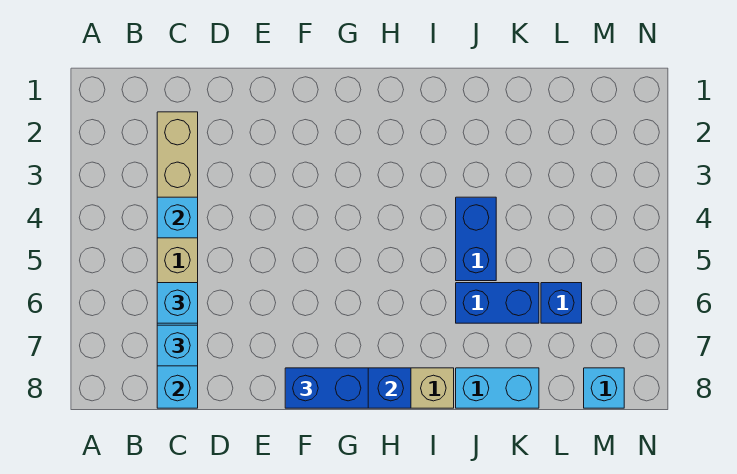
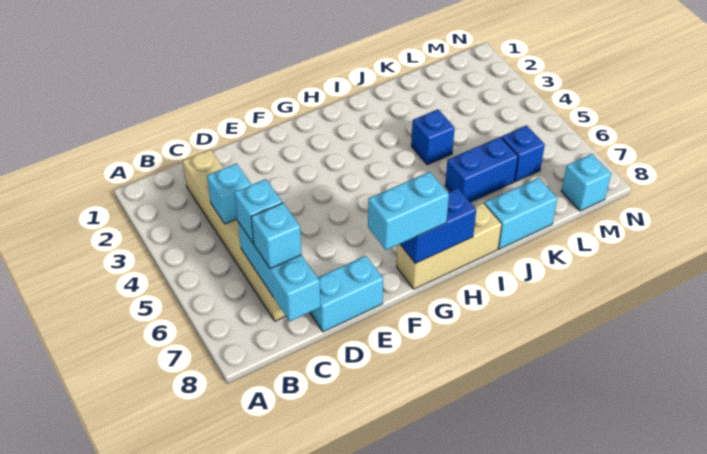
none -> cyan brick D8:E8 level 1
blue brick F8:G8 level 3 -> cyan brick F8:G8 level 3
blue brick J4:J5 level 1 -> blue brick J4 level 1

